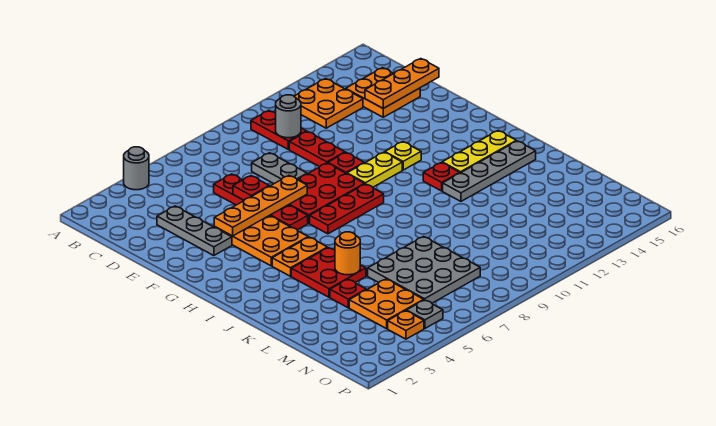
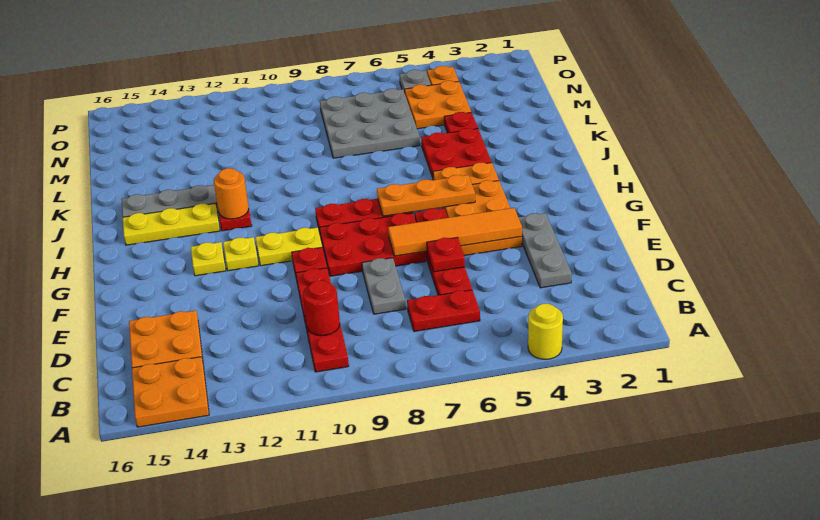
grey round brick A4 level 1 -> yellow round brick A4 level 1
orange plate B12:C13 level 1 -> orange plate A14:B15 level 1
none -> red plate C6:C7 level 1
grey round brick C10 level 2 -> red round brick C10 level 2
orange plate D14:D16 level 2 -> orange plate H5:H7 level 2
orange plate F4:F7 level 2 -> orange tile F4:F7 level 2
none -> yellow plate G13 level 1
orange round brick K5 level 2 -> orange round brick I12 level 2

